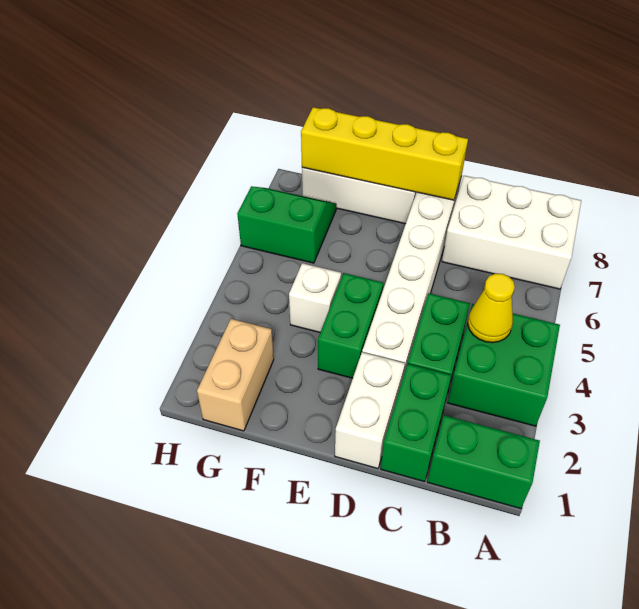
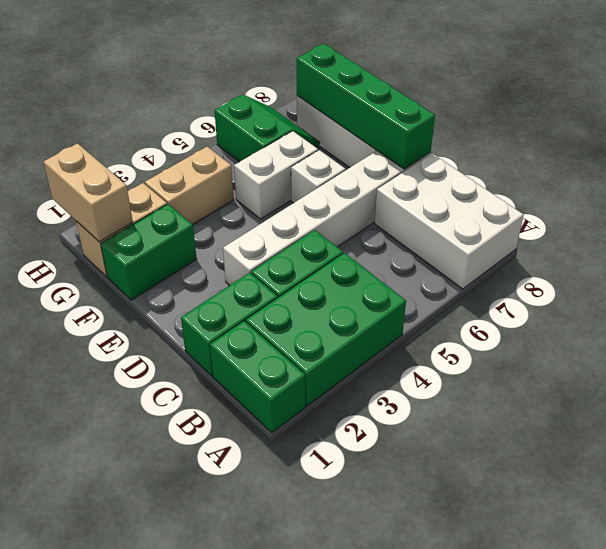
green brick A3:B4 level 1 -> green brick A2:B4 level 1
yellow cone B4 level 2 -> none
white brick D1:D2 level 1 -> white brick F5:F6 level 1
yellow brick D8:G8 level 2 -> green brick D8:G8 level 2
green brick E3:E4 level 1 -> green brick F1:F2 level 1
white brick F4 level 1 -> white brick E6 level 1
none -> tan brick G1:H1 level 2
none -> tan brick G3:G4 level 1

